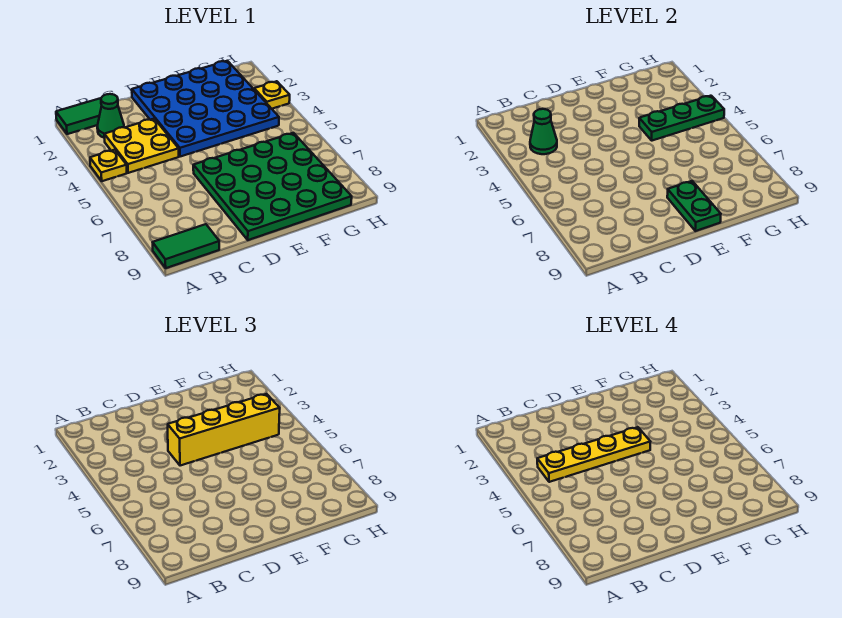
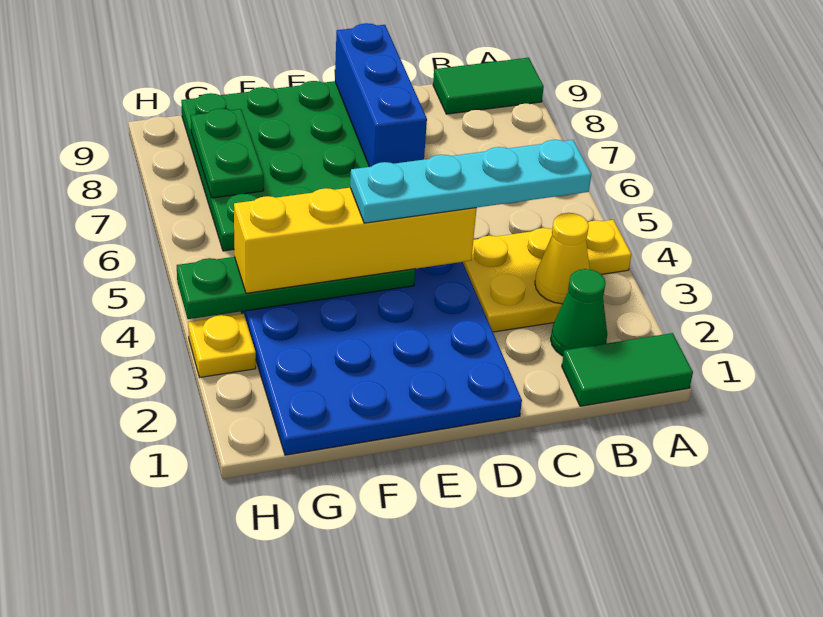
green cone B3 level 2 -> yellow cone B3 level 2
yellow plate B4:E4 level 4 -> cyan plate B4:E4 level 4
none -> blue brick D7:D9 level 2
green plate E8:E9 level 2 -> green plate G7:G8 level 2
green plate F4:H4 level 2 -> green plate E4:H4 level 2

